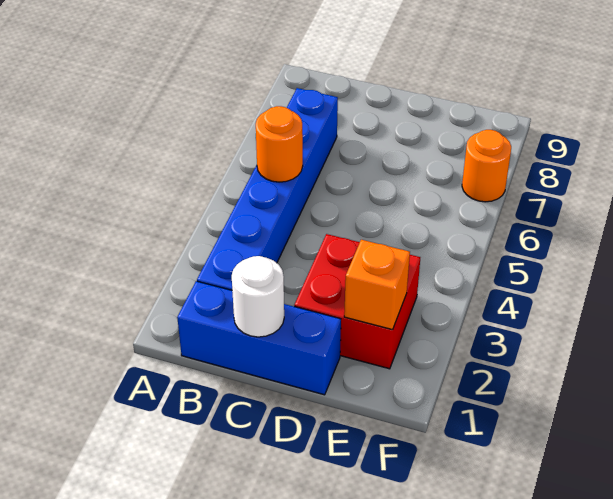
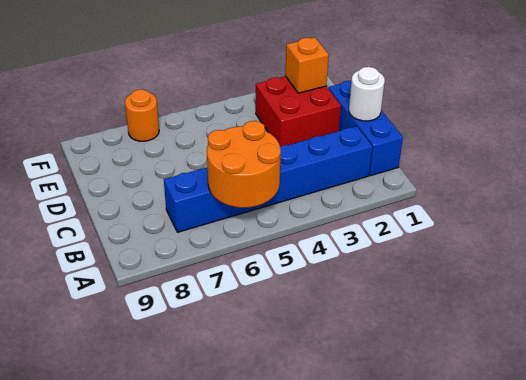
orange round brick B5 level 2 -> orange round brick A5:B6 level 2

